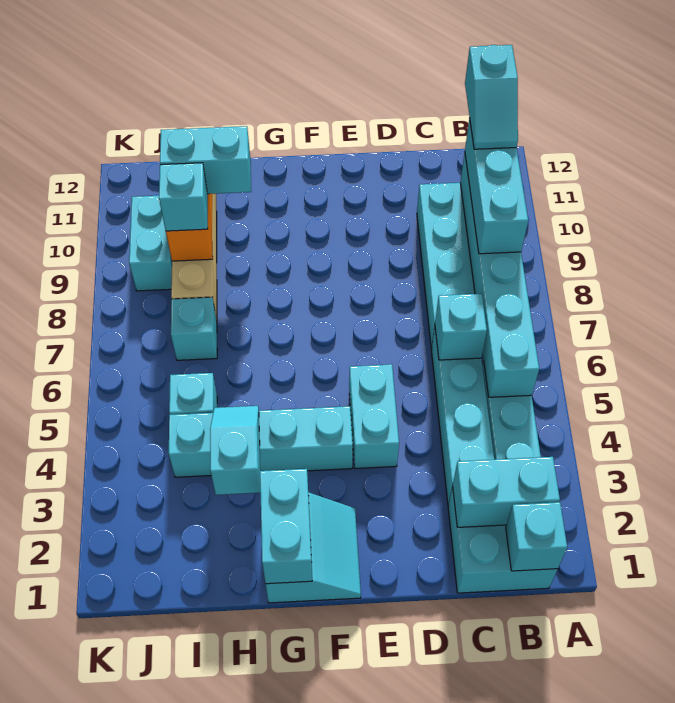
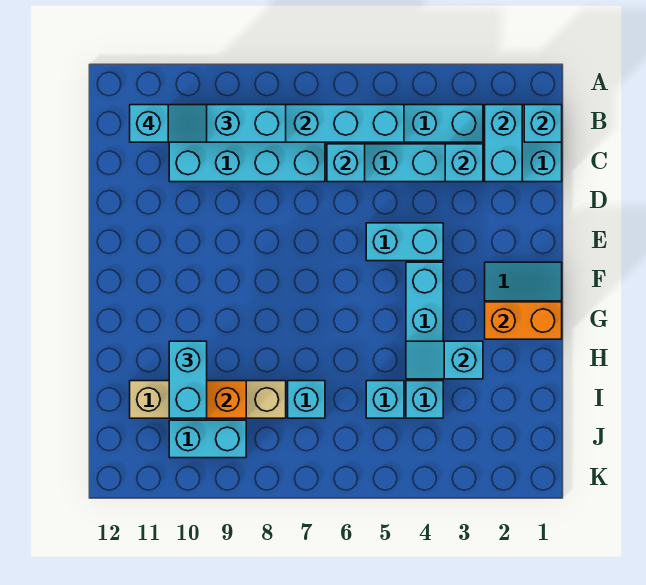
cyan brick G1:G2 level 2 -> orange brick G1:G2 level 2
cyan brick I9 level 3 -> cyan brick C3 level 2

